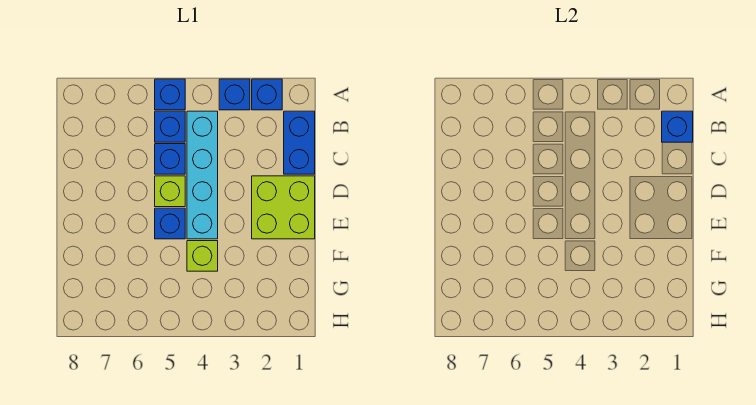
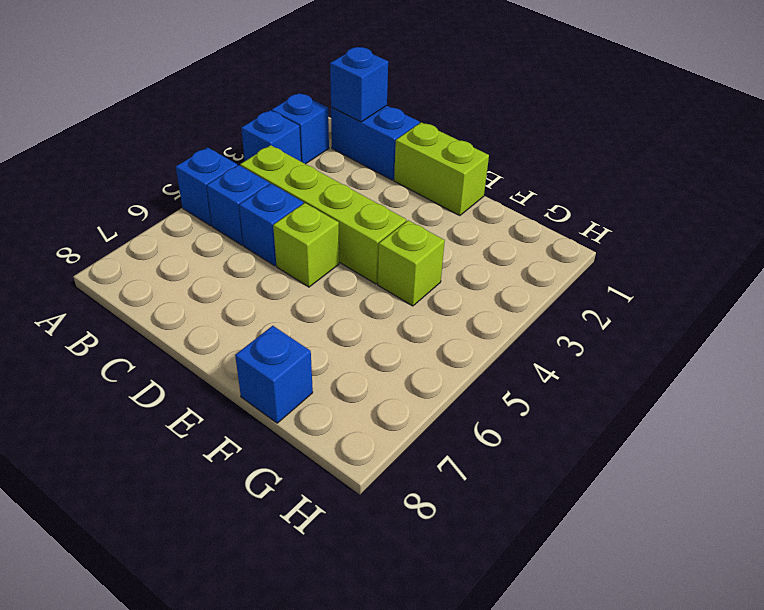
cyan brick B4:E4 level 1 -> lime brick B4:E4 level 1
lime brick D1:E2 level 1 -> lime brick D1:E1 level 1
blue brick E5 level 1 -> blue brick F8 level 1

